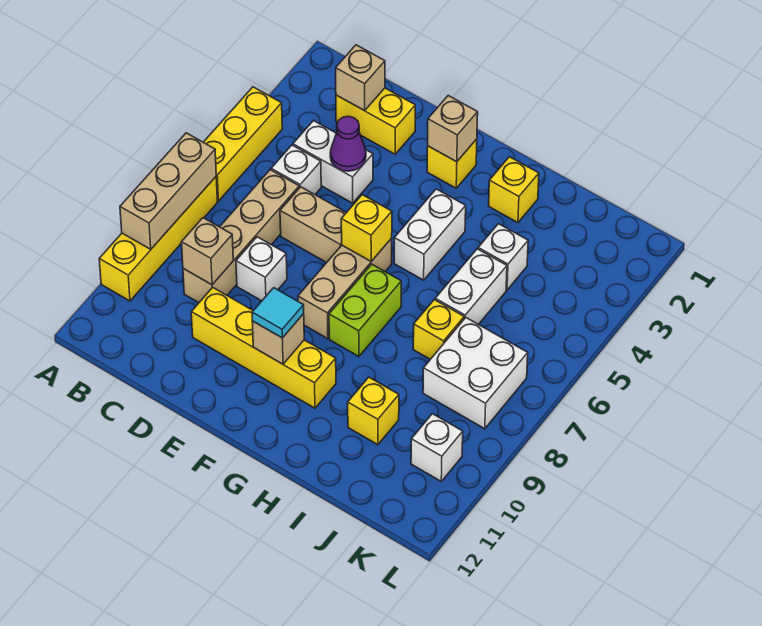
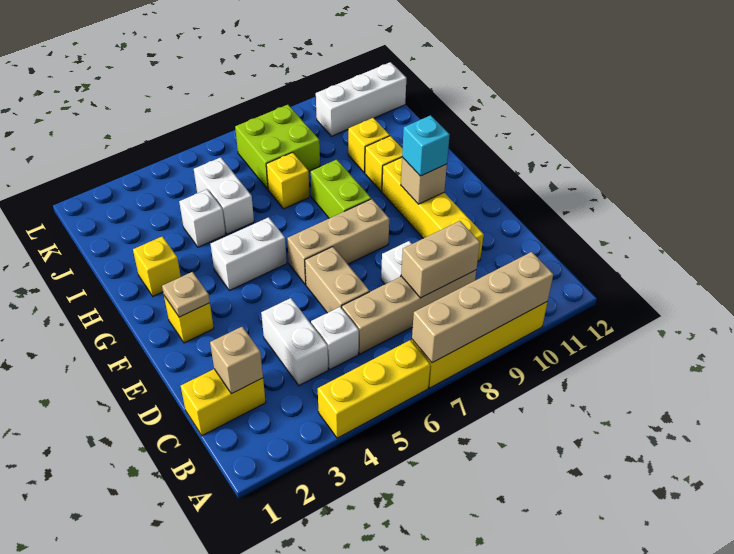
tan brick A7:A9 level 2 -> tan brick A7:A10 level 2
yellow brick C2:D2 level 1 -> yellow brick C1:C2 level 1
tan brick C9 level 2 -> tan brick C8:C9 level 2
purple cone D4 level 2 -> none
tan brick F2 level 2 -> tan plate F2 level 2
yellow brick F6 level 2 -> yellow brick H10 level 1
cyan tile F10 level 3 -> cyan brick F10 level 3
lime brick G7:G8 level 1 -> lime brick G8:H8 level 1
white brick I5:I6 level 1 -> white brick I5:J5 level 1
white brick J7:K8 level 1 -> lime brick J7:K8 level 1
white brick K10 level 1 -> white brick K10:K12 level 1

